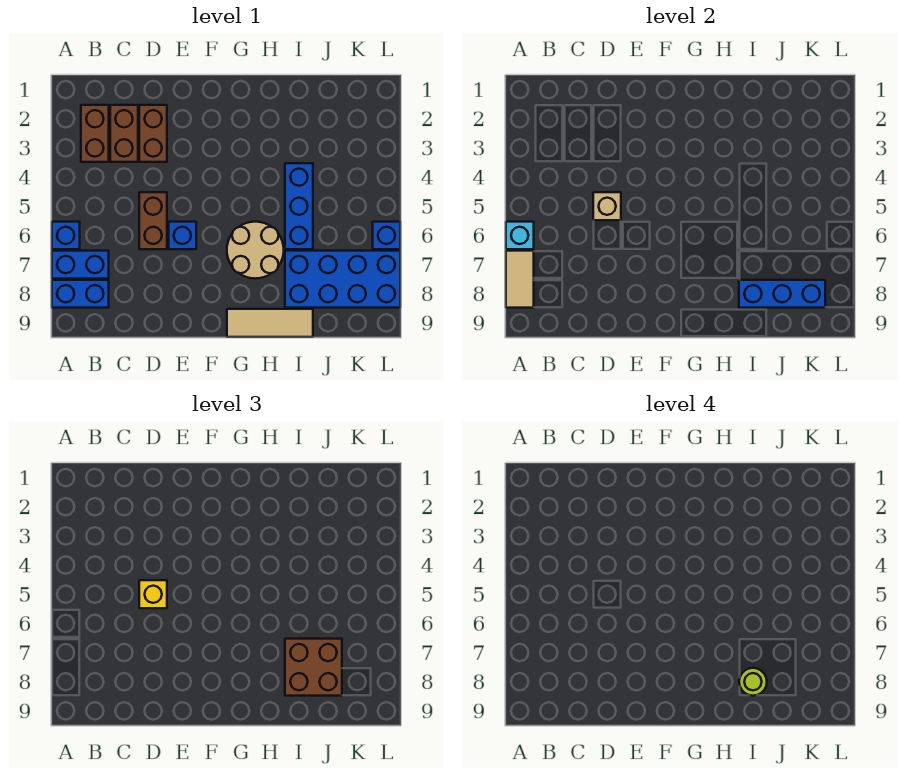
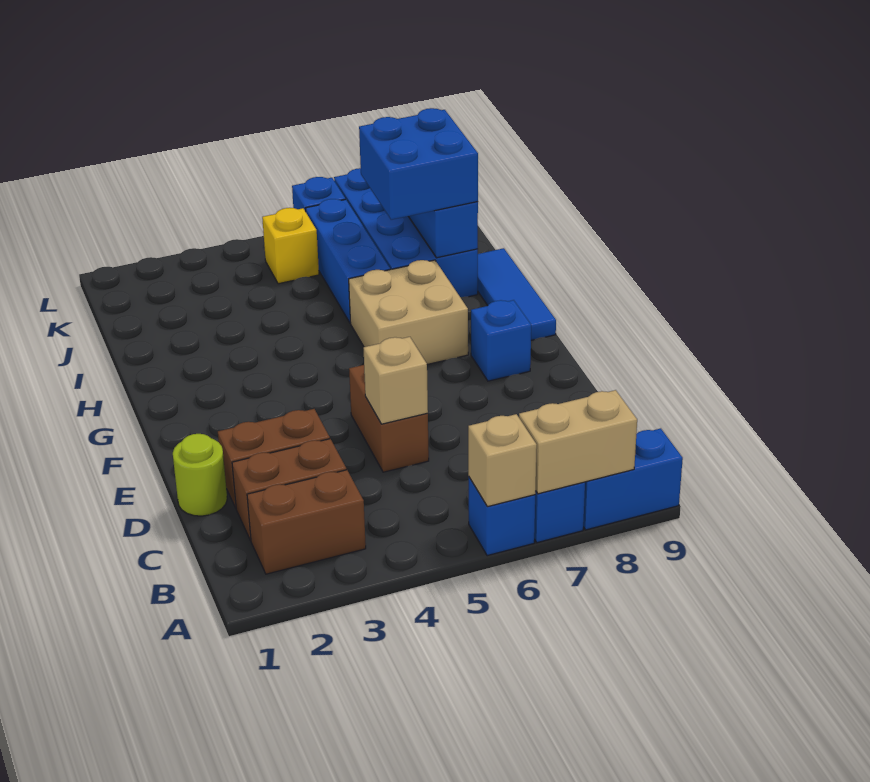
cyan brick A6 level 2 -> tan brick A6 level 2
tan tile A7:A8 level 2 -> tan brick A7:A8 level 2
blue brick A8:B8 level 1 -> blue brick A8:A9 level 1
brown brick D5:D6 level 1 -> brown brick D5:E5 level 1
yellow brick D5 level 3 -> yellow brick K5 level 1
blue brick E6 level 1 -> blue brick F8 level 1
tan round brick G6:H7 level 1 -> tan brick G6:H7 level 1
tan tile G9:I9 level 1 -> blue tile G9:I9 level 1
blue brick I4:I6 level 1 -> blue brick I6:K6 level 1
brown brick I7:J8 level 3 -> blue brick I7:J8 level 3
lime round brick I8 level 4 -> lime round brick D1 level 1

